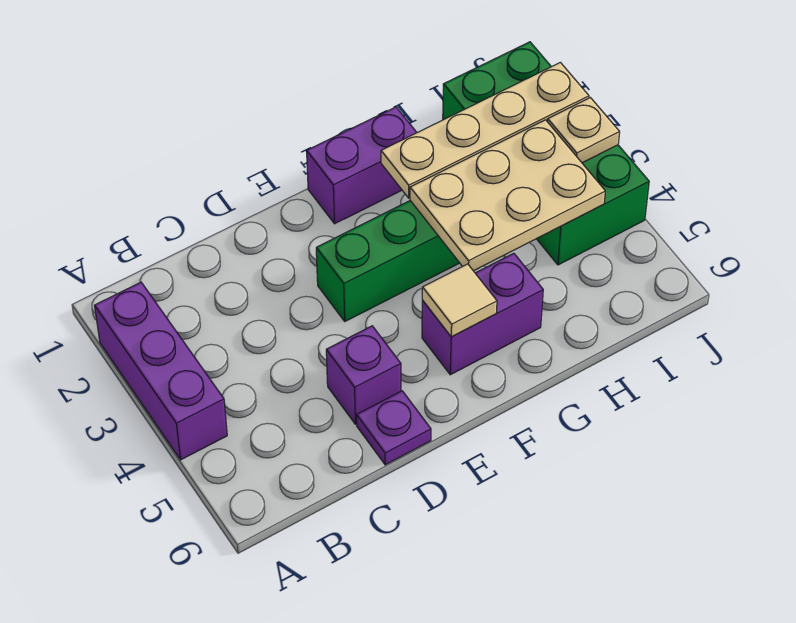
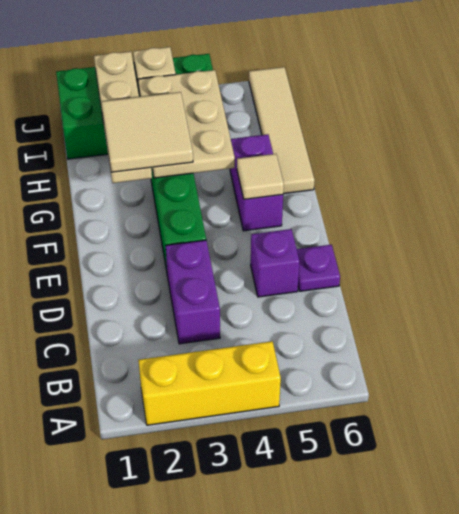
purple brick A2:A4 level 1 -> yellow brick A2:A4 level 1
purple brick F1:G1 level 1 -> purple brick C3:D3 level 1
none -> tan tile G2:H3 level 3
none -> tan tile G6:J6 level 1

